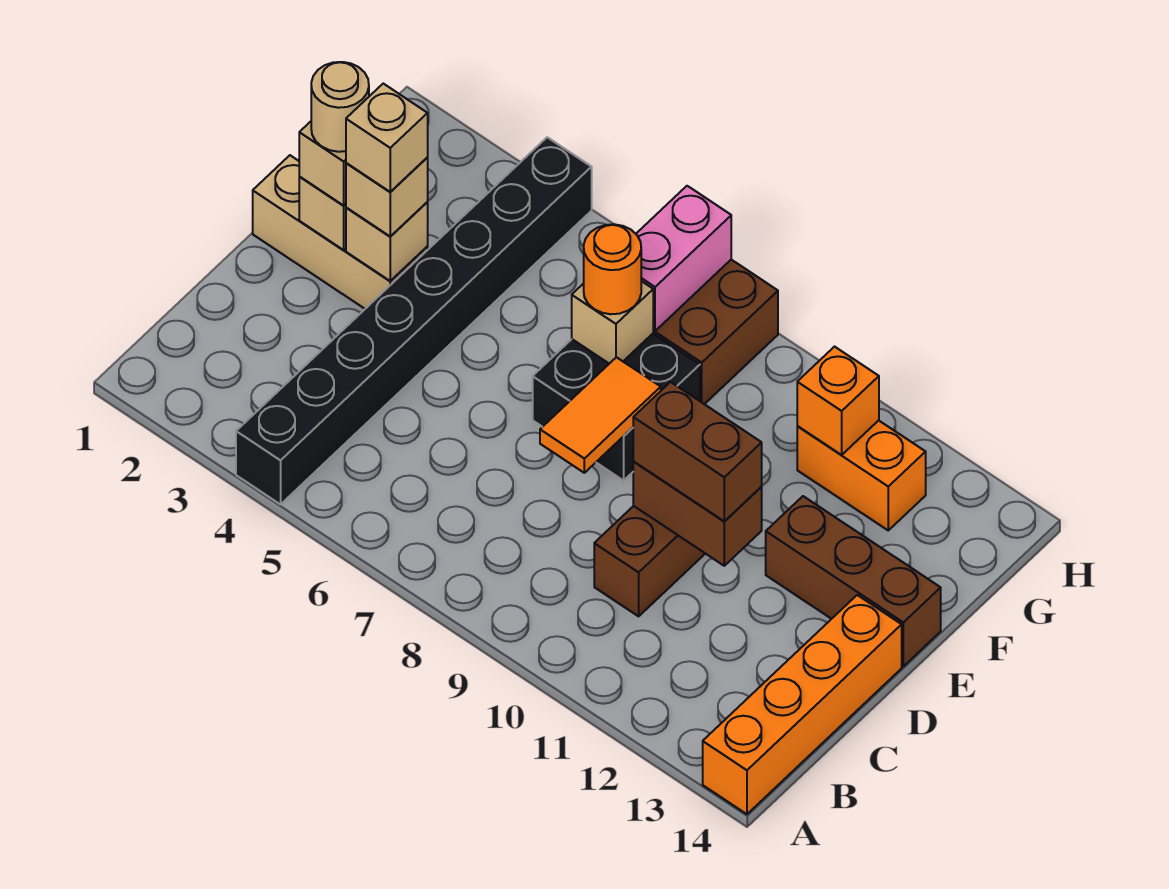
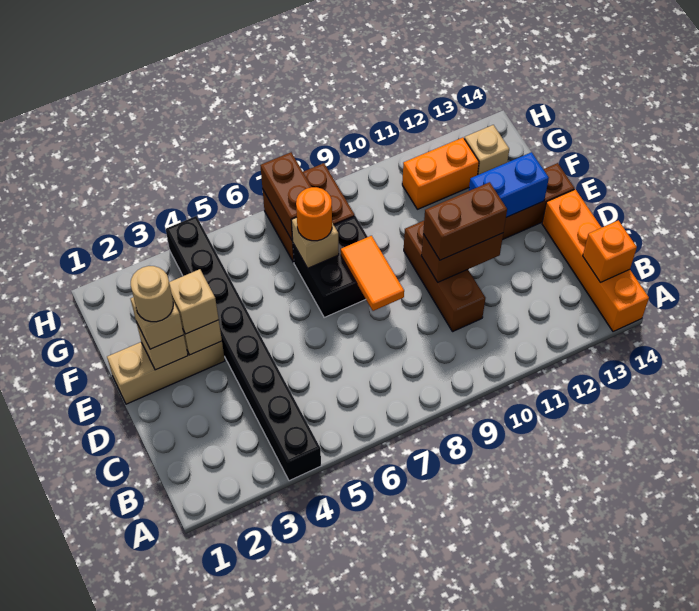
tan brick E3 level 4 -> tan brick G13 level 1
none -> blue brick E12:E13 level 2
pink brick G7:H7 level 2 -> brown brick G7:H7 level 2
orange brick G11 level 2 -> orange brick B14 level 2

